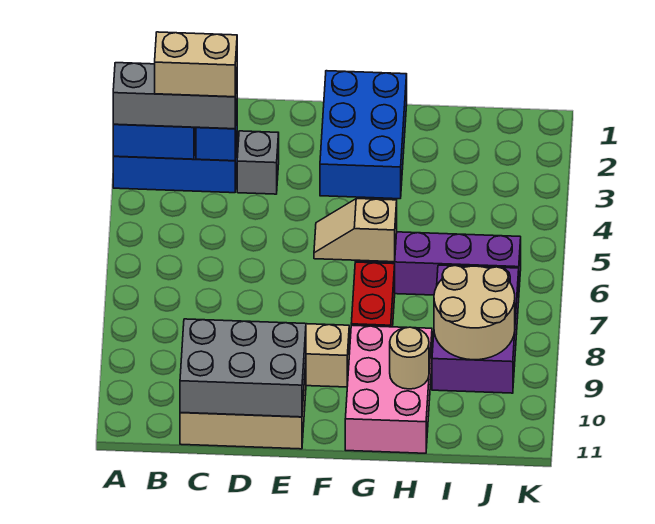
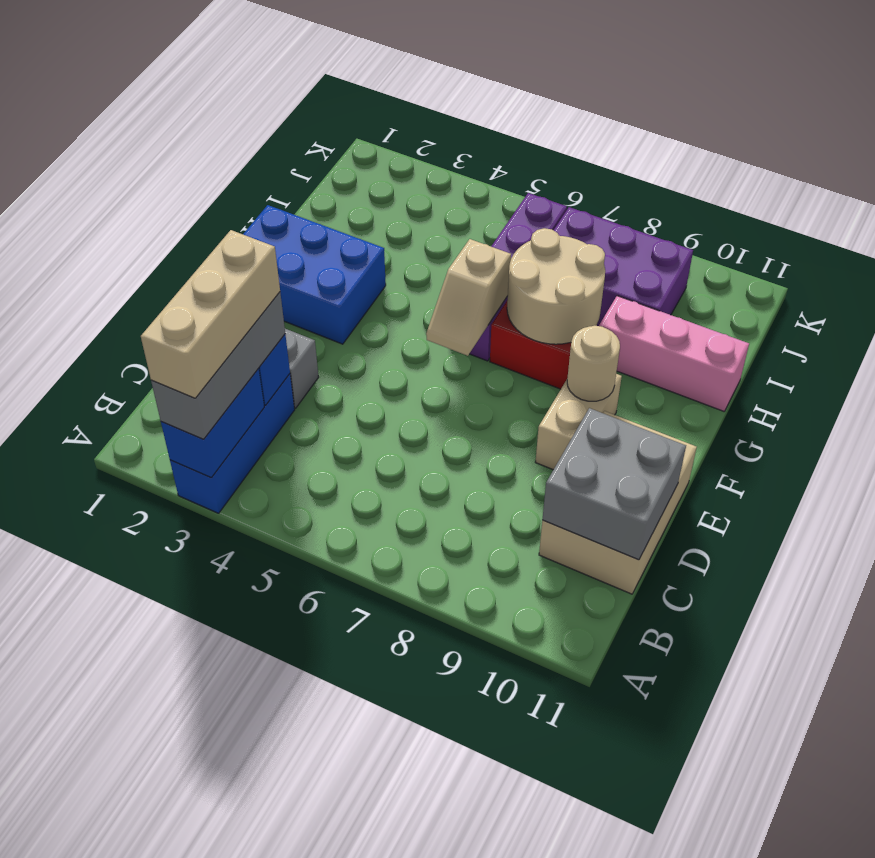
tan brick B3:C3 level 4 -> tan brick A3:C3 level 4
grey brick C10:E11 level 2 -> grey brick C10:D11 level 2
pink brick G9:H11 level 1 -> pink brick H9:H11 level 1
tan round brick H10 level 2 -> tan round brick F9 level 2
tan round brick I8:J9 level 2 -> tan round brick G7:H8 level 2

